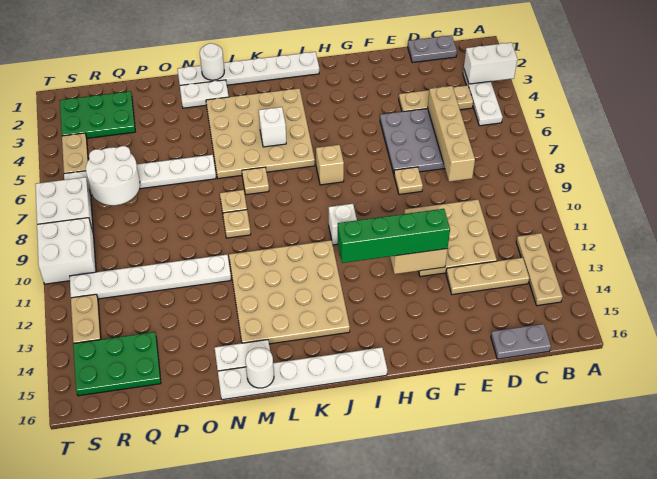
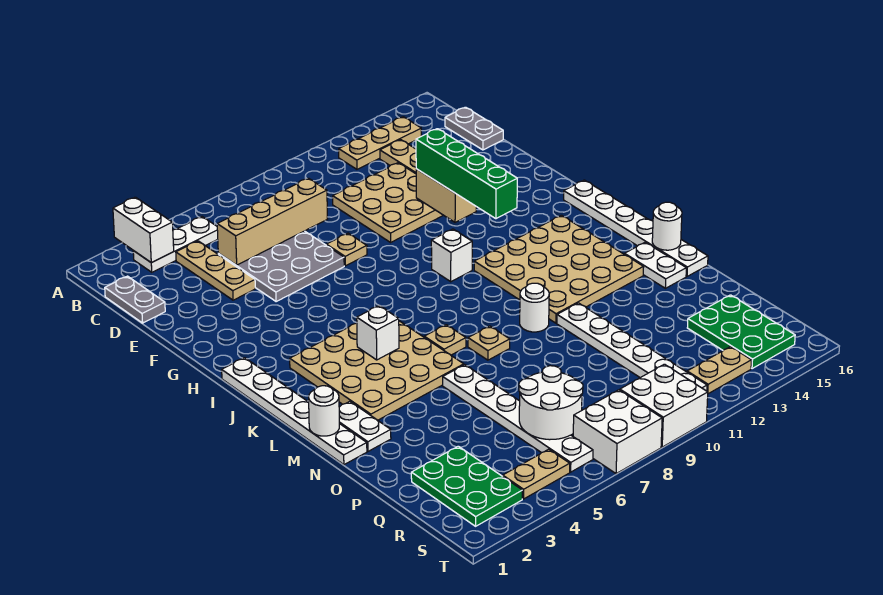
tan brick I7 level 1 -> none
tan plate M9 level 1 -> none
none -> white round brick M10 level 1

